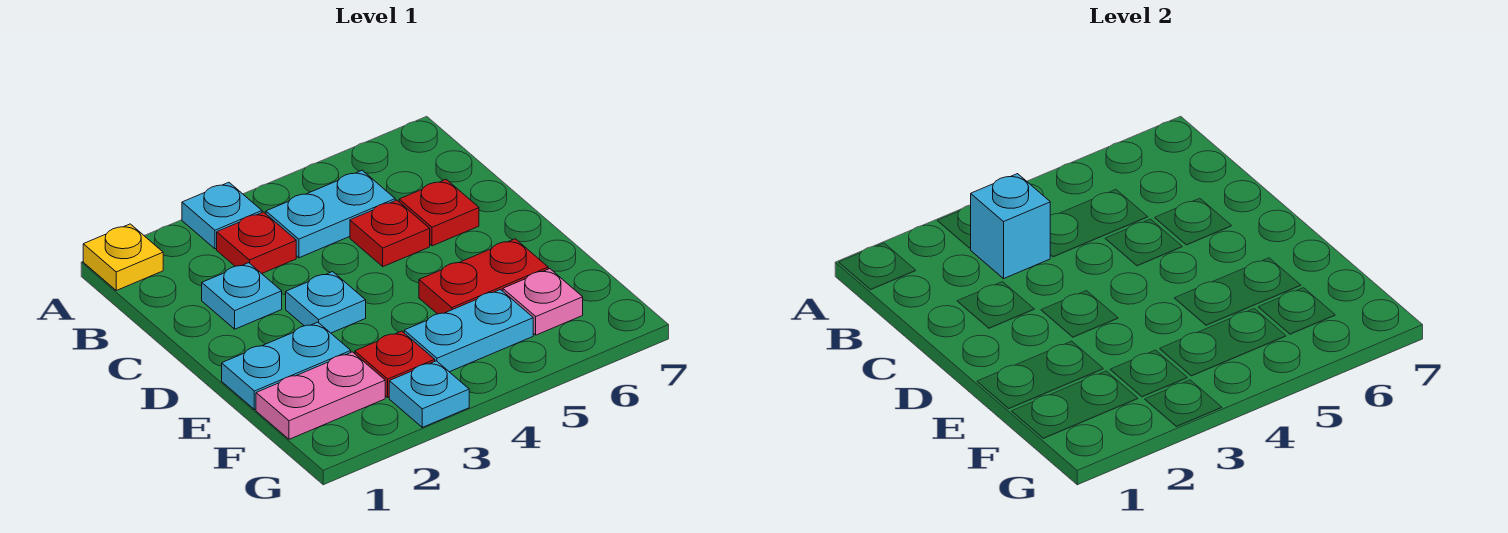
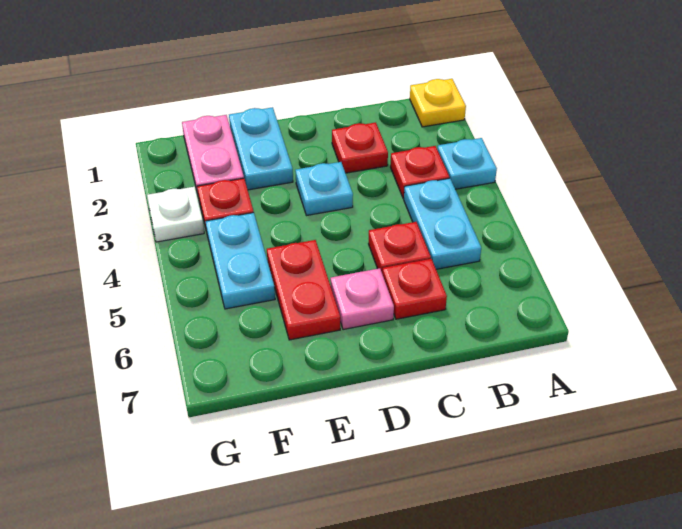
cyan brick B3 level 2 -> none
cyan plate C2 level 1 -> red plate C2 level 1
pink plate F6 level 1 -> pink plate D6 level 1
cyan plate G3 level 1 -> white plate G3 level 1

